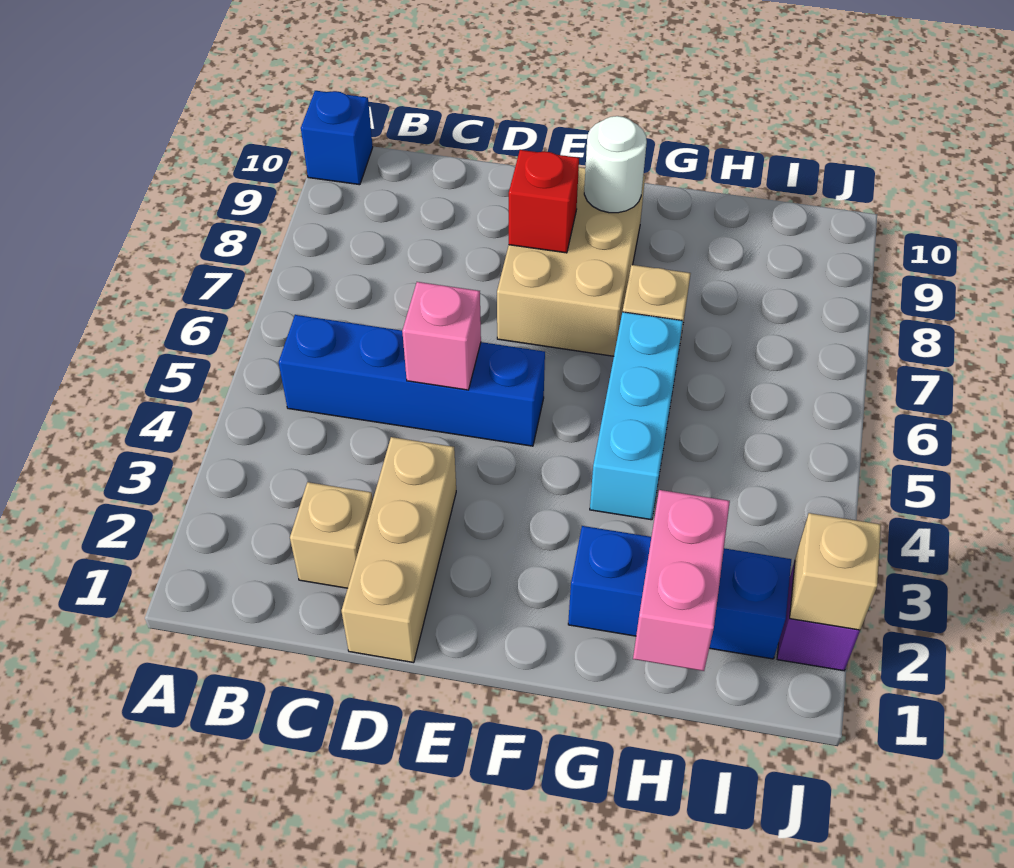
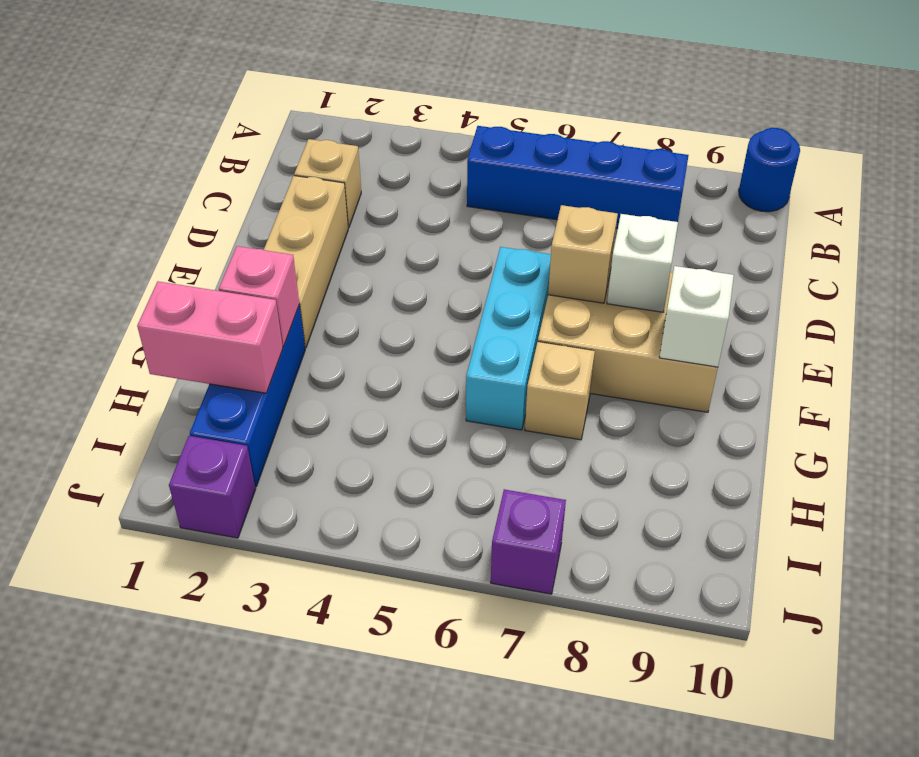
blue brick A10 level 1 -> blue round brick A10 level 1
blue brick B5:E5 level 1 -> blue brick B5:B8 level 1
tan brick D1:D3 level 1 -> tan brick D2:F2 level 1
pink brick D5 level 2 -> pink brick G2 level 2
red brick E8 level 2 -> white brick E8 level 2
white round brick F9 level 2 -> white brick F9 level 2
cyan brick G4:G6 level 1 -> cyan brick E6:G6 level 1
tan brick J2 level 2 -> tan brick E7 level 2
none -> purple brick J7 level 1

